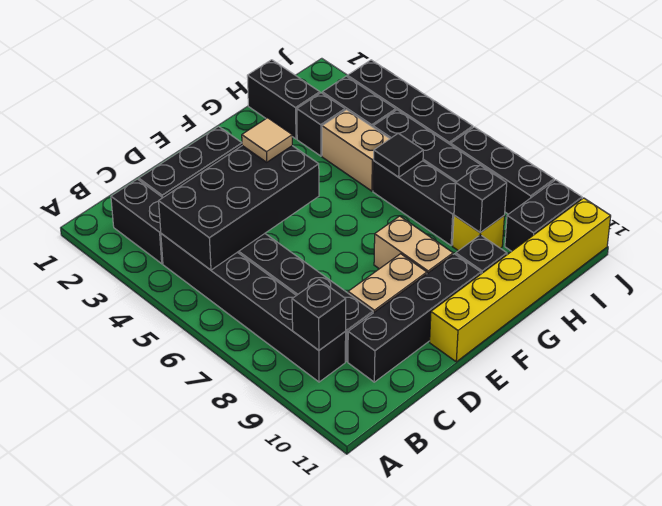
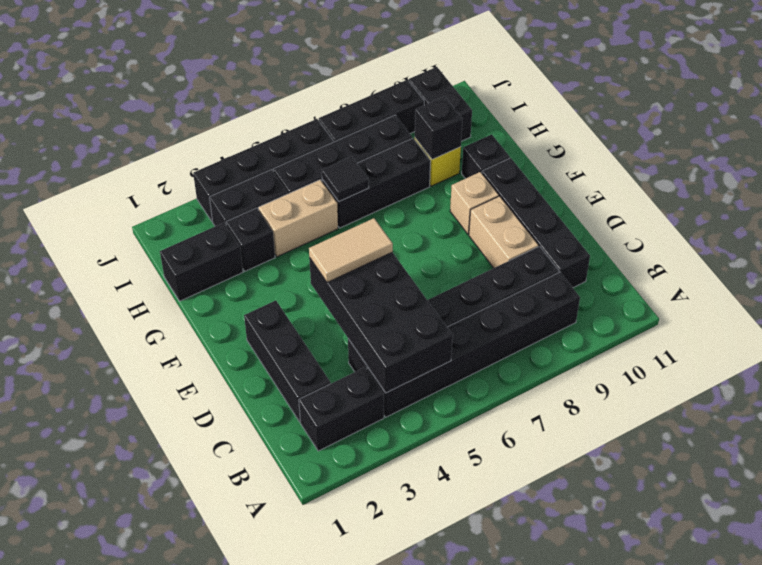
black brick B9 level 2 -> none
tan tile E4 level 3 -> tan tile E4:E5 level 3
yellow brick E11:J11 level 1 -> none
tan brick F8:F9 level 1 -> tan brick F9 level 1

